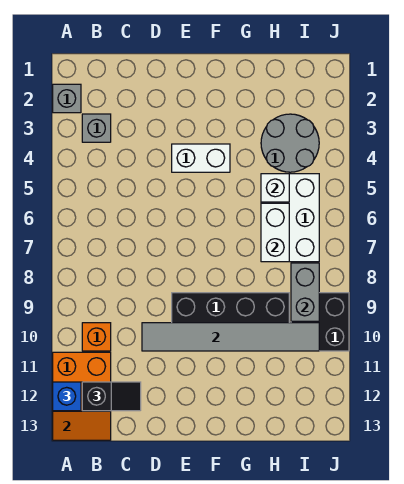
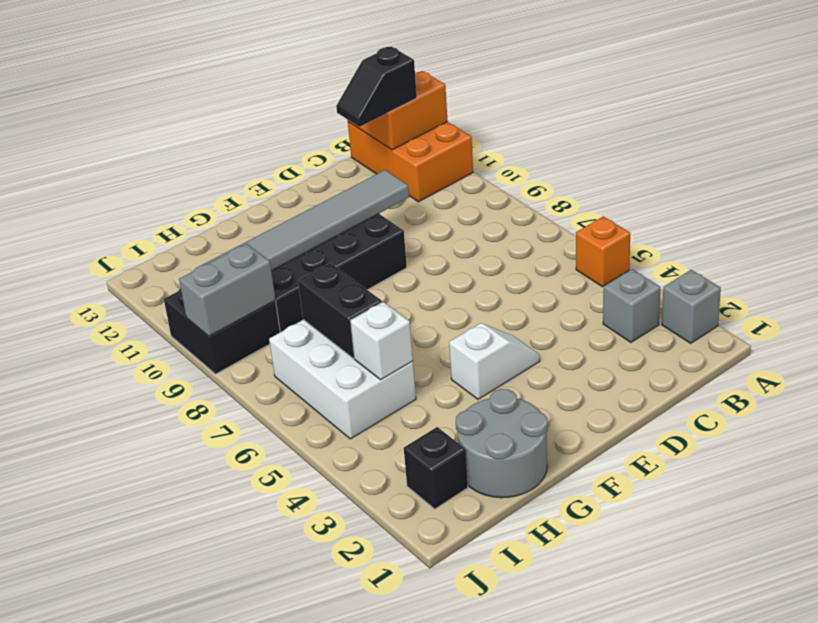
blue brick A12 level 3 -> none
orange brick B10 level 1 -> orange brick A5 level 1
white brick E4:F4 level 1 -> white slope E4:F4 level 1 top F
grey round brick H3:I4 level 1 -> grey round brick G1:H2 level 1
white brick H6:H7 level 2 -> black brick H6:H7 level 2
none -> black brick I2 level 1
grey brick I8:I9 level 2 -> grey brick I9:J9 level 2

